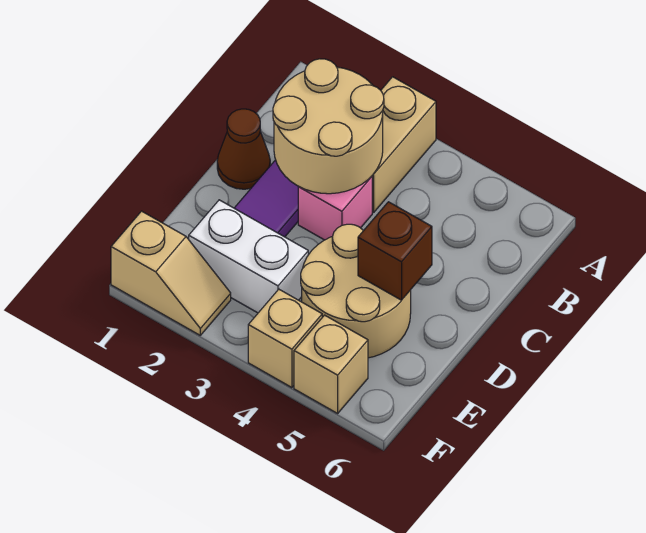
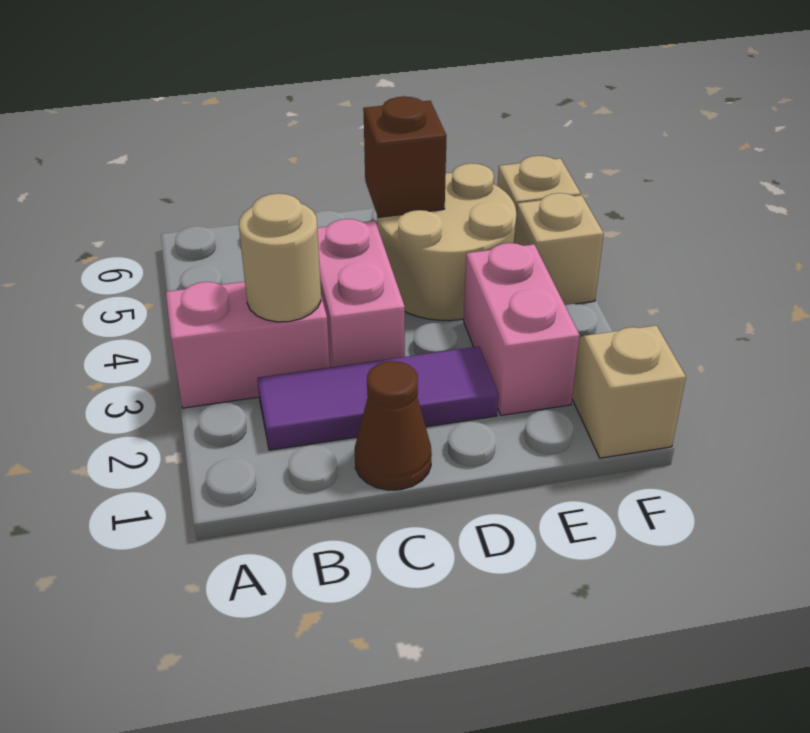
tan brick A3:B3 level 1 -> pink brick A3:B3 level 1
tan round brick B2:C3 level 2 -> tan round brick B3 level 2
pink brick C3 level 1 -> pink brick C3:C4 level 1
white brick E2:E3 level 1 -> pink brick E2:E3 level 1

